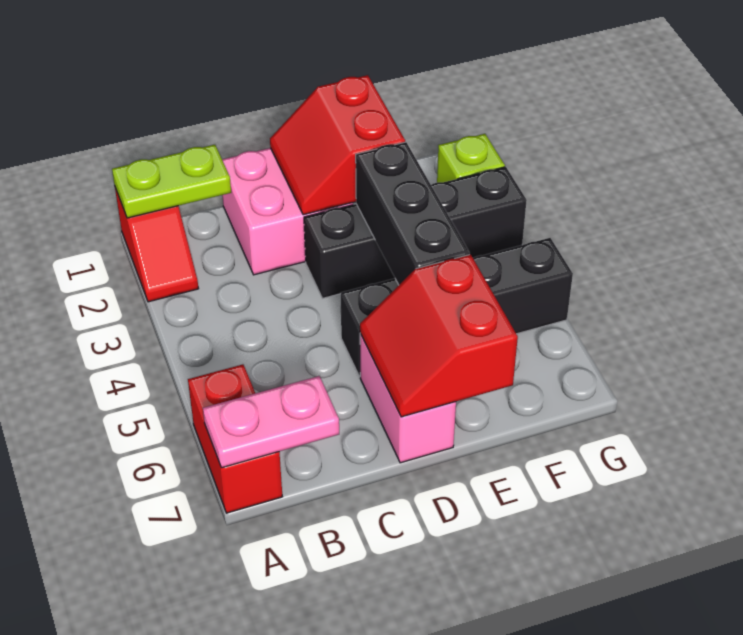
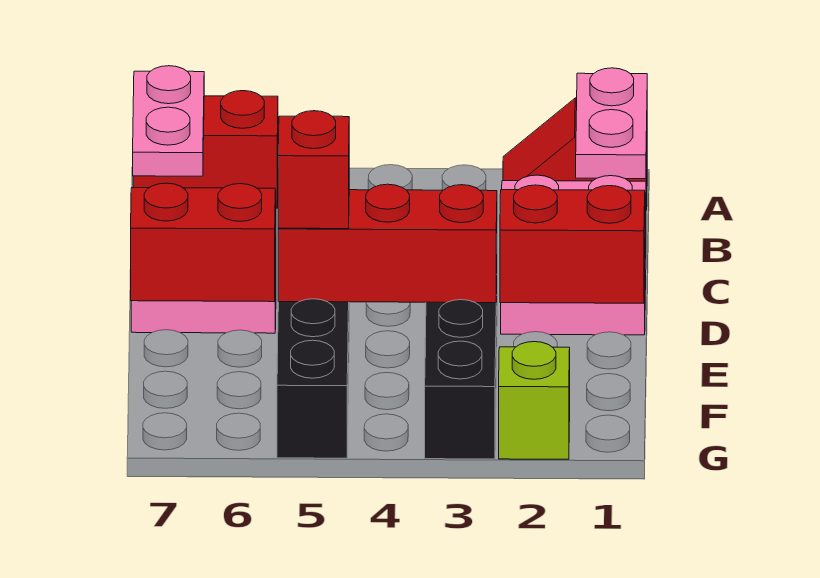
lime plate A1:B1 level 2 -> pink plate A1:B1 level 2
black brick E3:E5 level 2 -> red brick E3:E5 level 2
none -> red brick E5 level 3

